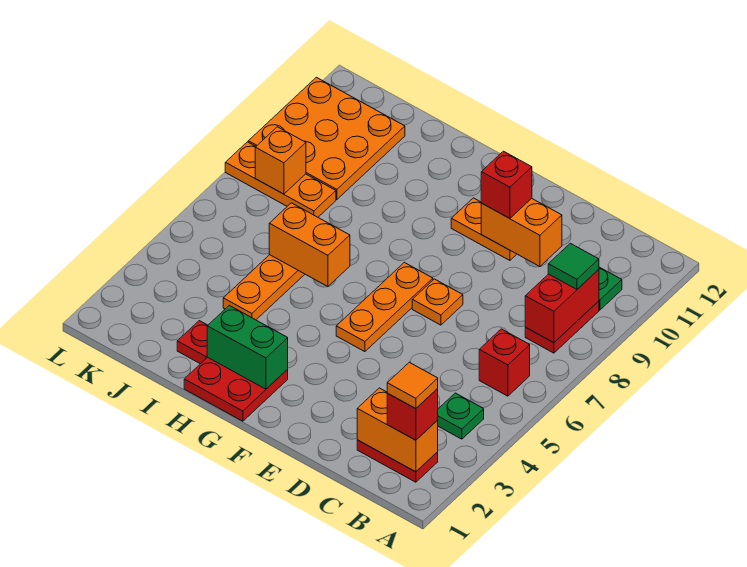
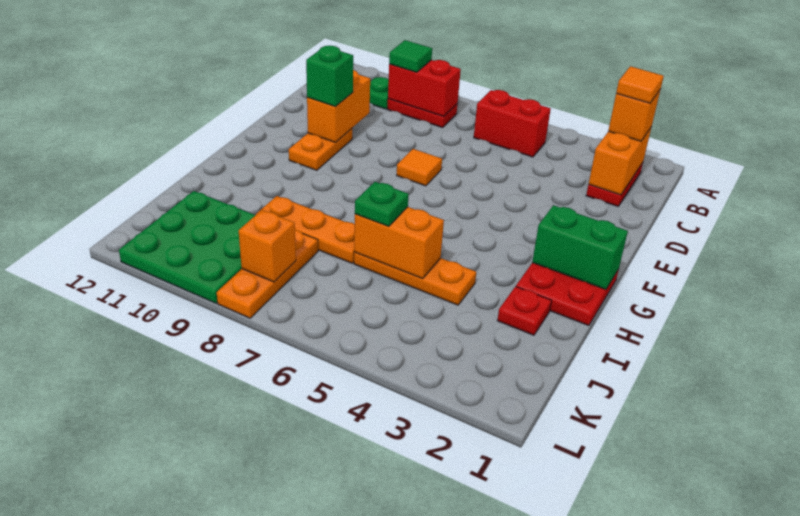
red brick B2 level 3 -> orange brick B2 level 3
green plate B4 level 1 -> green plate I6 level 3
red brick B6 level 1 -> red brick B5:B6 level 1
orange plate E7 level 1 -> orange tile E7 level 1
red brick E10 level 3 -> green brick E10 level 3
orange plate F5:F7 level 1 -> orange plate I7:I9 level 1
green brick G2:H2 level 2 -> green brick G1:G2 level 2
orange brick H6:I6 level 2 -> orange brick I5:I6 level 2
orange plate J9:L11 level 1 -> green plate J9:L11 level 1

